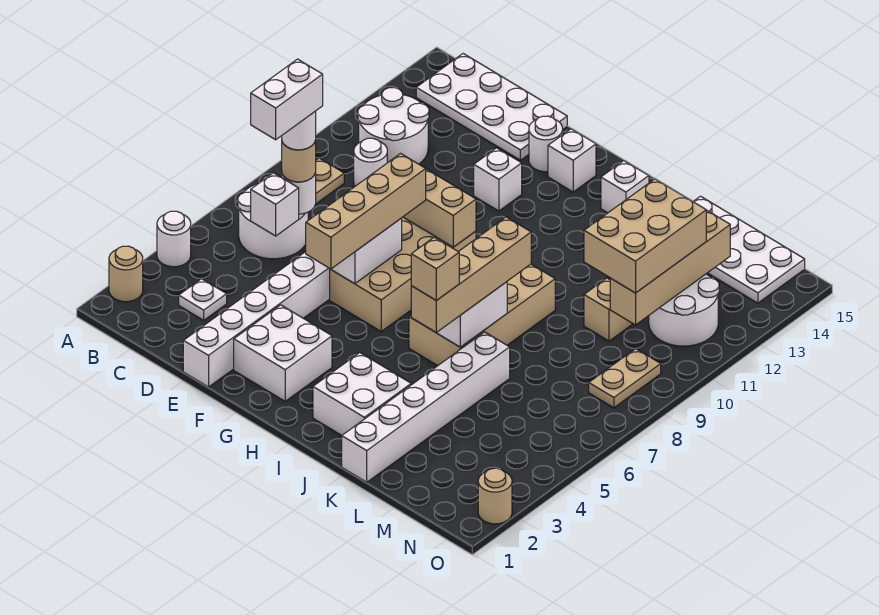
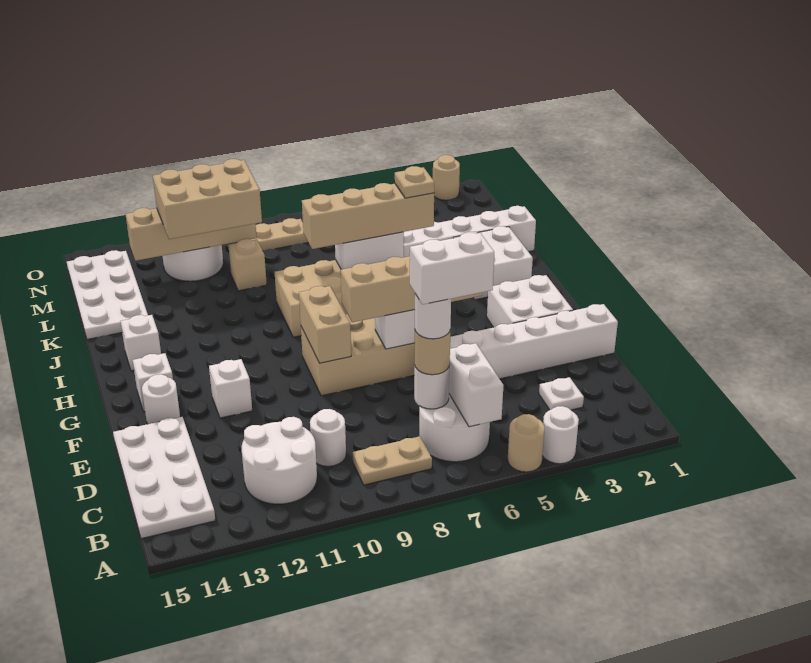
tan round brick A2 level 1 -> tan round brick A5 level 1
white brick C6 level 2 -> white brick B6:C6 level 2
tan brick J5 level 4 -> tan plate J5 level 4

